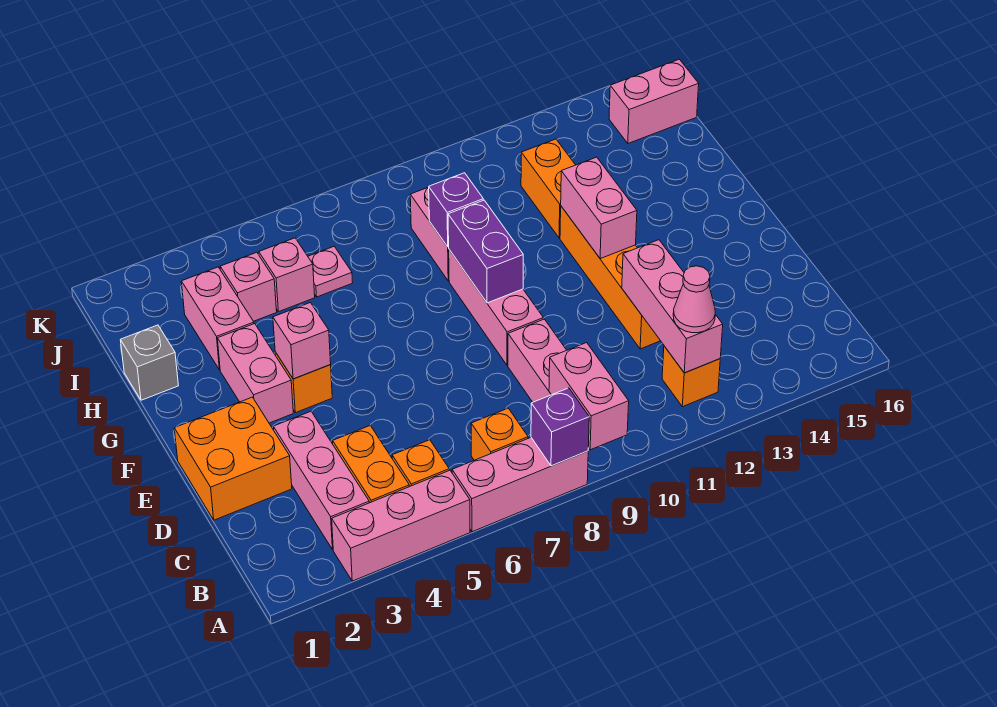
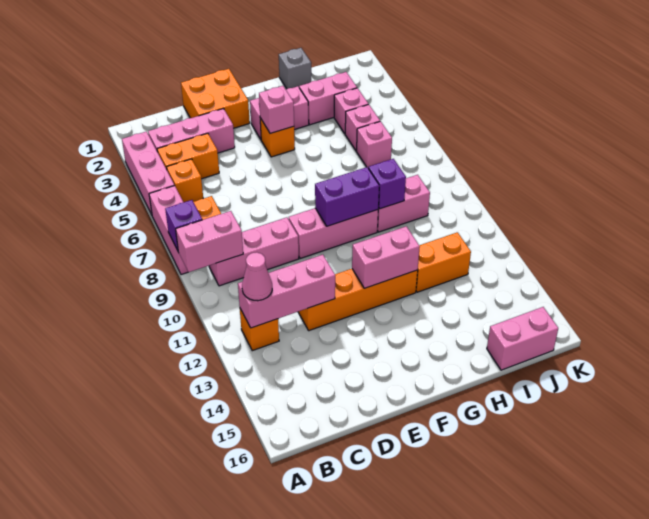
pink plate I6 level 1 -> pink brick I6 level 1
pink brick J15:J16 level 1 -> pink brick I16:J16 level 1

